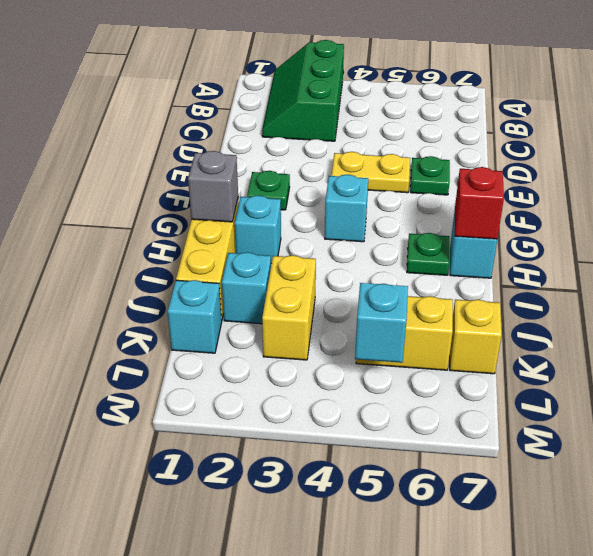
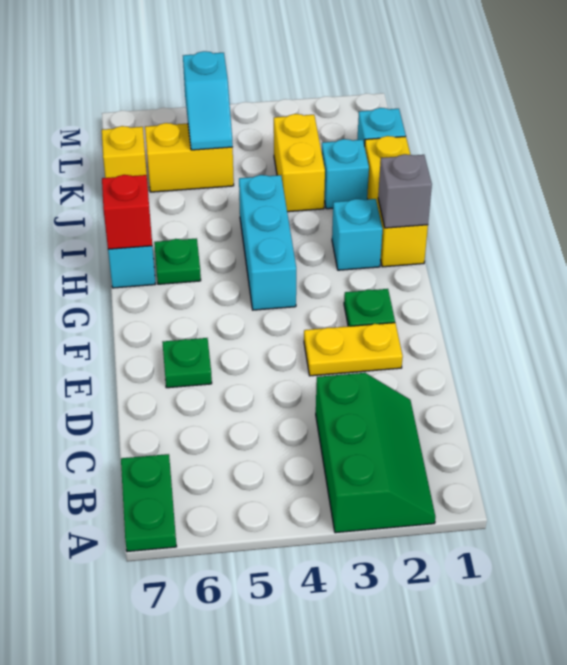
none -> green plate A7:B7 level 1
yellow plate E4:E5 level 1 -> yellow plate E2:E3 level 1
cyan brick G4 level 1 -> cyan brick G4:I4 level 1

